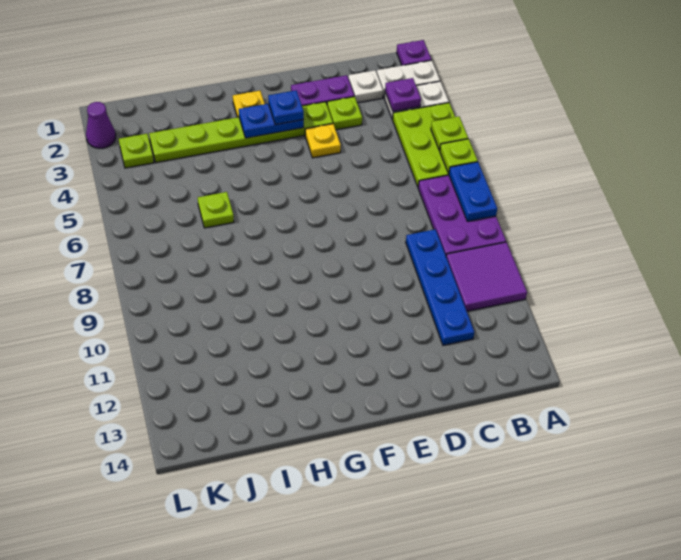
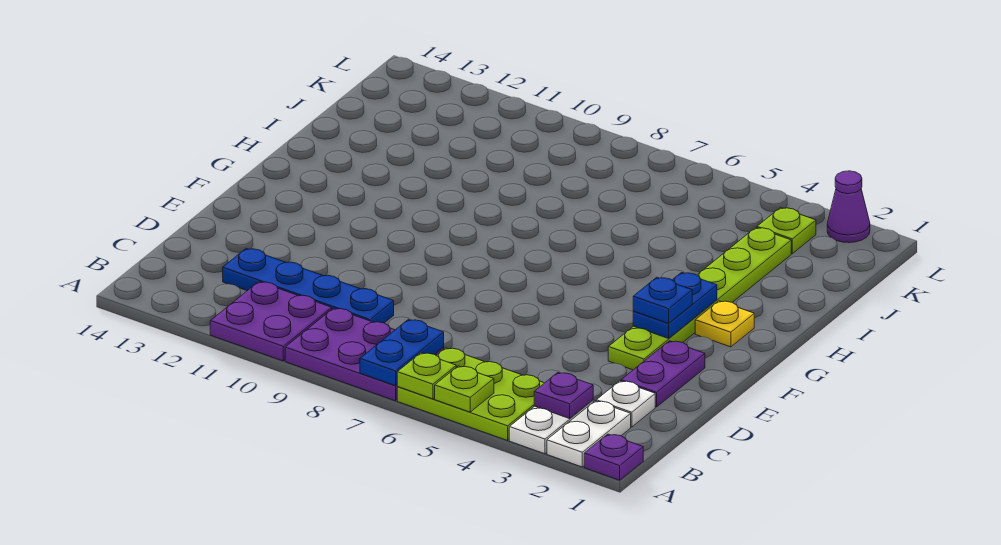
blue plate A7:A8 level 2 -> blue plate A7:B7 level 2
purple tile A10:B11 level 1 -> purple plate A10:B11 level 1
lime plate D3 level 1 -> none
yellow plate E4 level 1 -> none
lime plate I6 level 1 -> none

